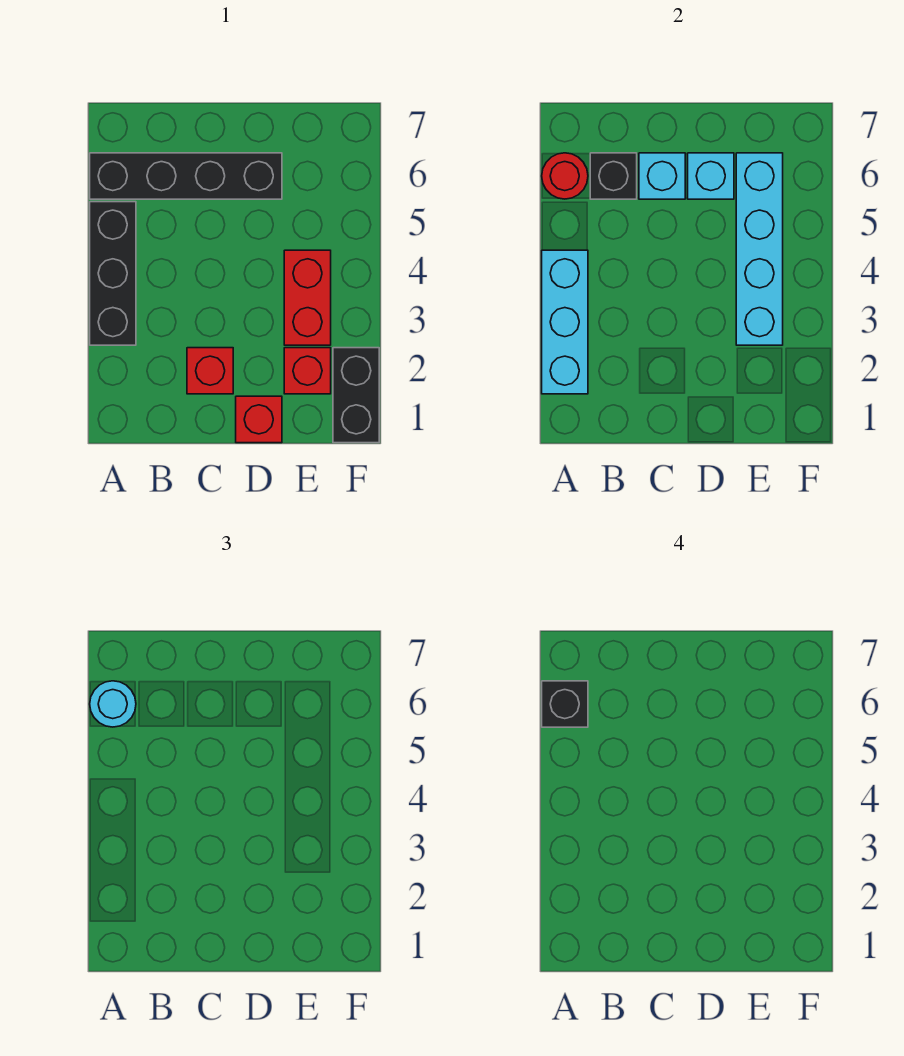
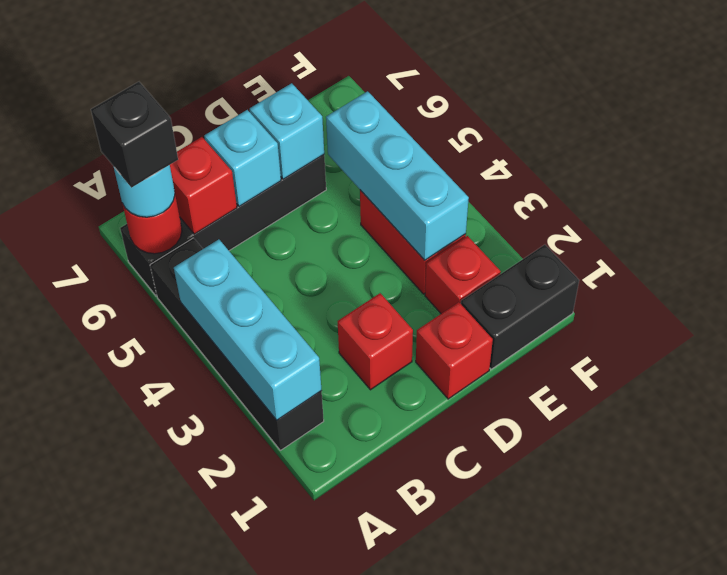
black brick A3:A5 level 1 -> black brick A2:A5 level 1
black brick B6 level 2 -> red brick B6 level 2
cyan brick E3:E6 level 2 -> cyan brick E3:E5 level 2
black brick F1:F2 level 1 -> black brick E1:F1 level 1

